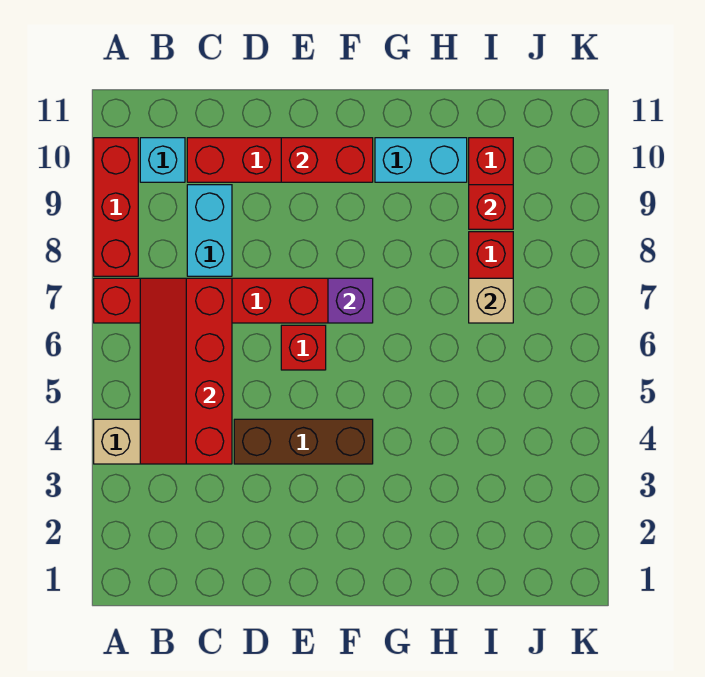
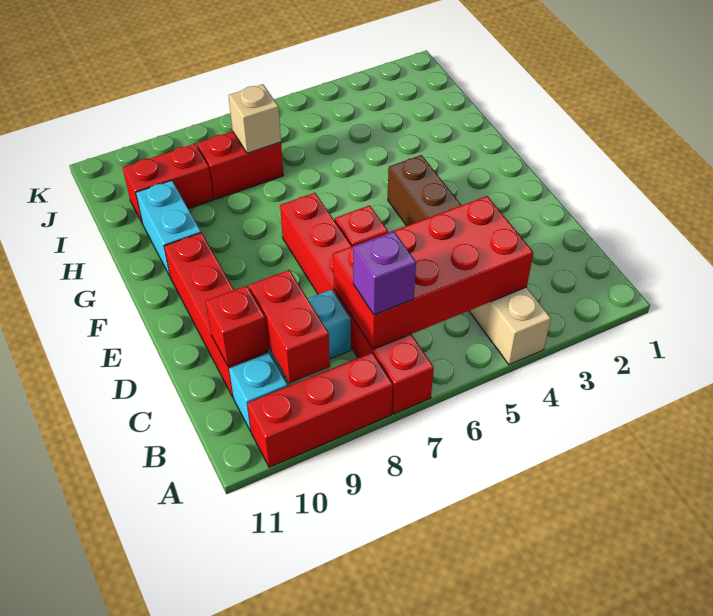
red slope B4:C7 level 2 top C -> red brick B4:C7 level 2
red brick E10:F10 level 2 -> red brick B9:C9 level 2
purple brick F7 level 2 -> purple brick B7 level 3
red brick I9 level 2 -> red brick C10 level 2

